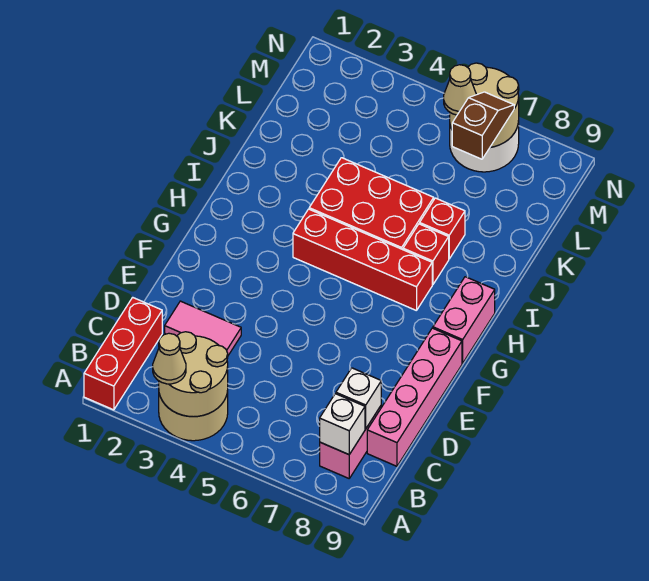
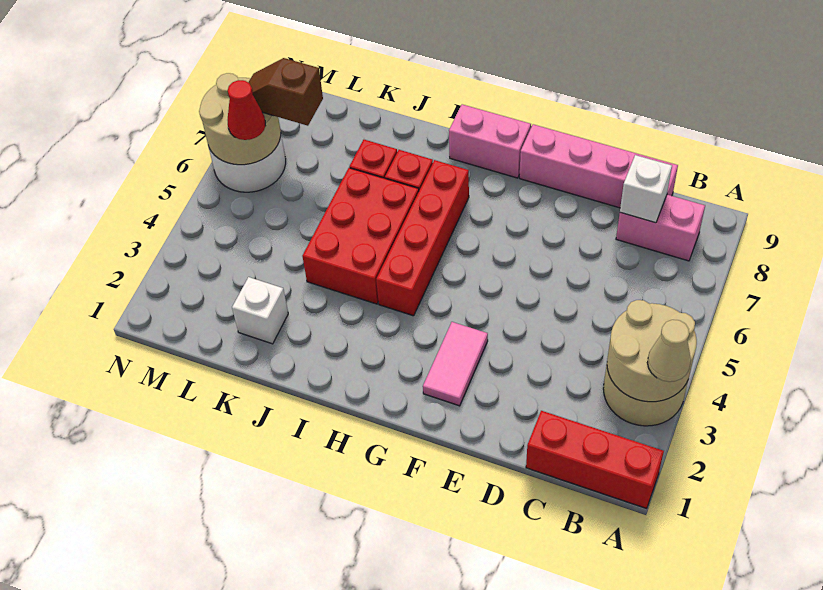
white brick B8 level 2 -> white brick K2 level 1
pink tile D2:D3 level 1 -> pink tile F2:F3 level 1
tan cone M6 level 3 -> red cone M6 level 3

